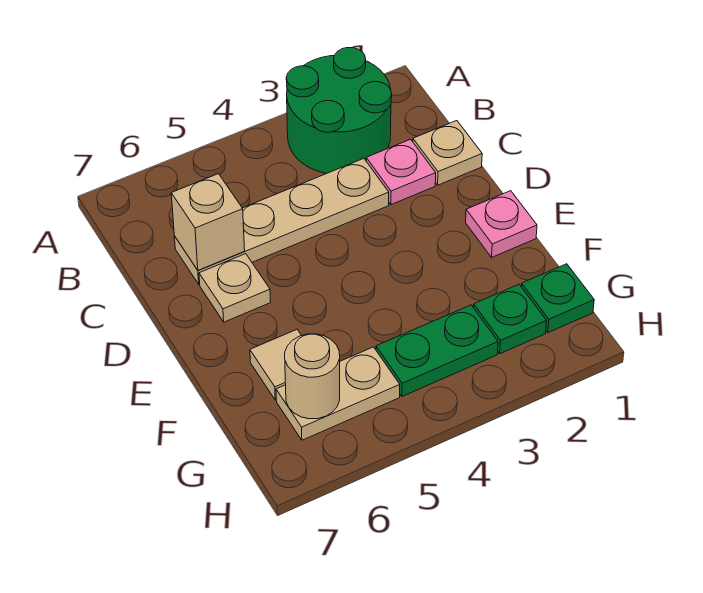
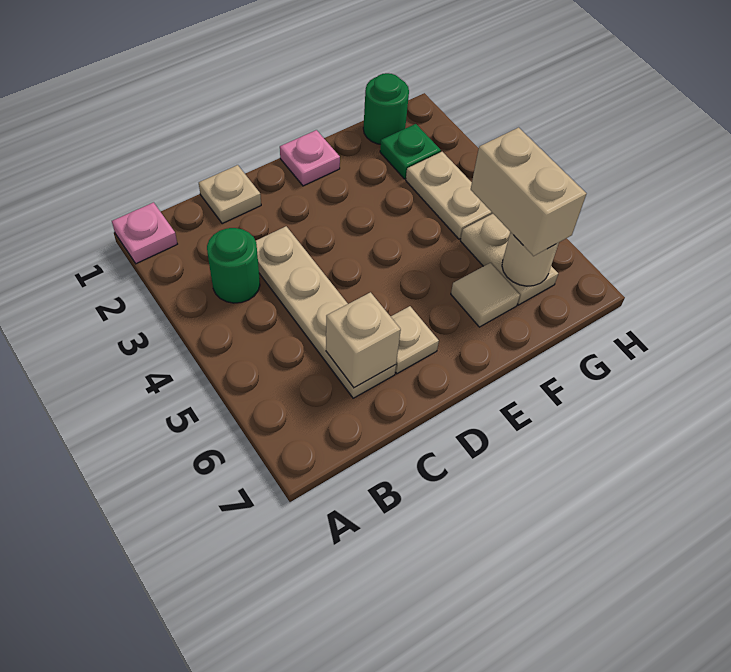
green round brick A2:B3 level 1 -> green round brick B3 level 1
pink plate C2 level 1 -> pink plate A1 level 1
green plate G1 level 1 -> green round brick G1 level 1
green plate G3:G4 level 1 -> tan plate G3:G4 level 1
none -> tan brick G5:G6 level 3

